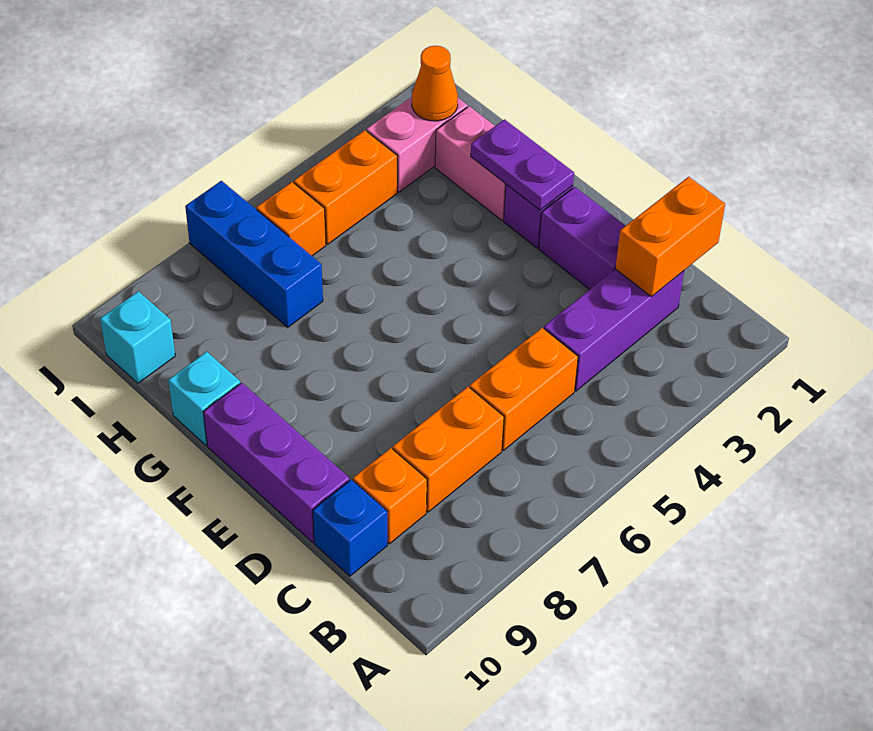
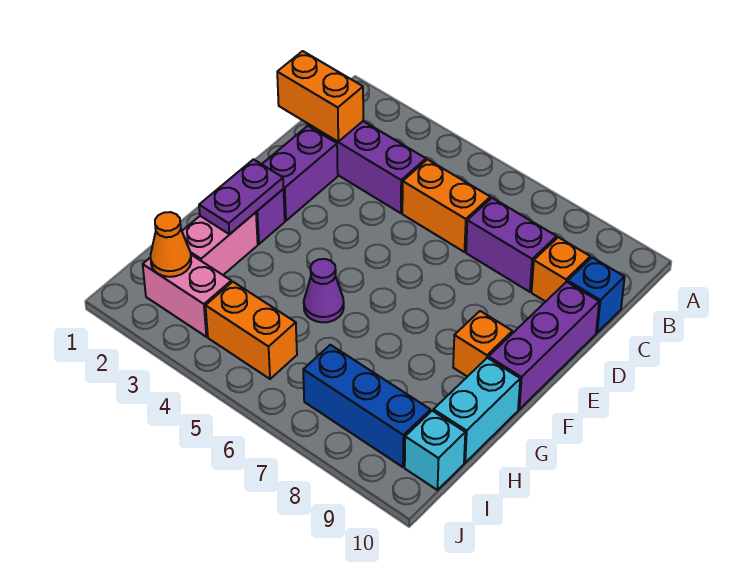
orange brick C7:C8 level 1 -> purple brick C7:C8 level 1
none -> purple cone G5 level 1
cyan brick G10 level 1 -> cyan brick G10:H10 level 1
blue brick H7:J7 level 1 -> blue brick I7:I9 level 1
orange brick I6 level 1 -> orange brick F9 level 1

